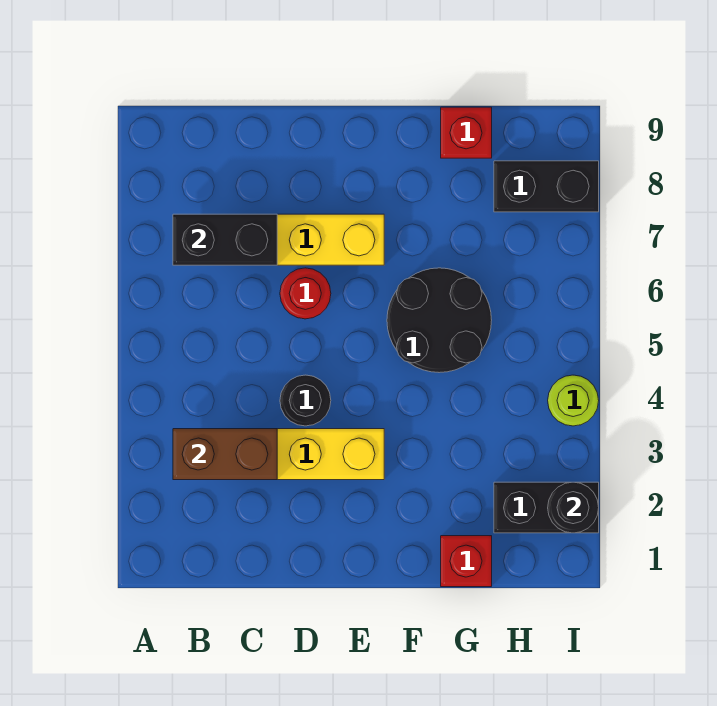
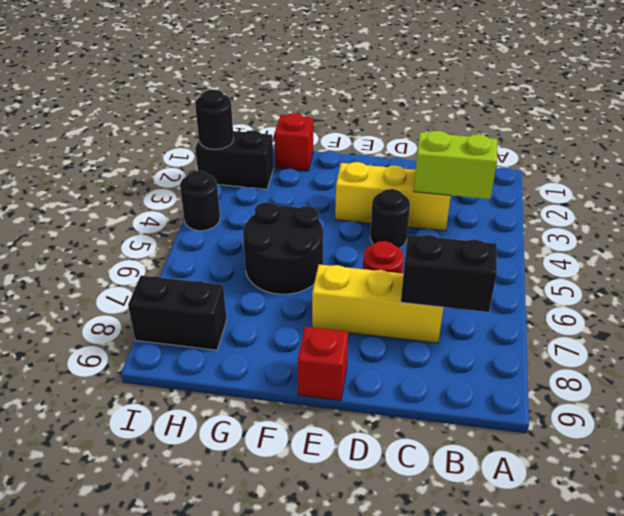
brown brick B3:C3 level 2 -> lime brick B3:C3 level 2
red brick G9 level 1 -> red brick E9 level 1
lime round brick I4 level 1 -> black round brick I4 level 1

